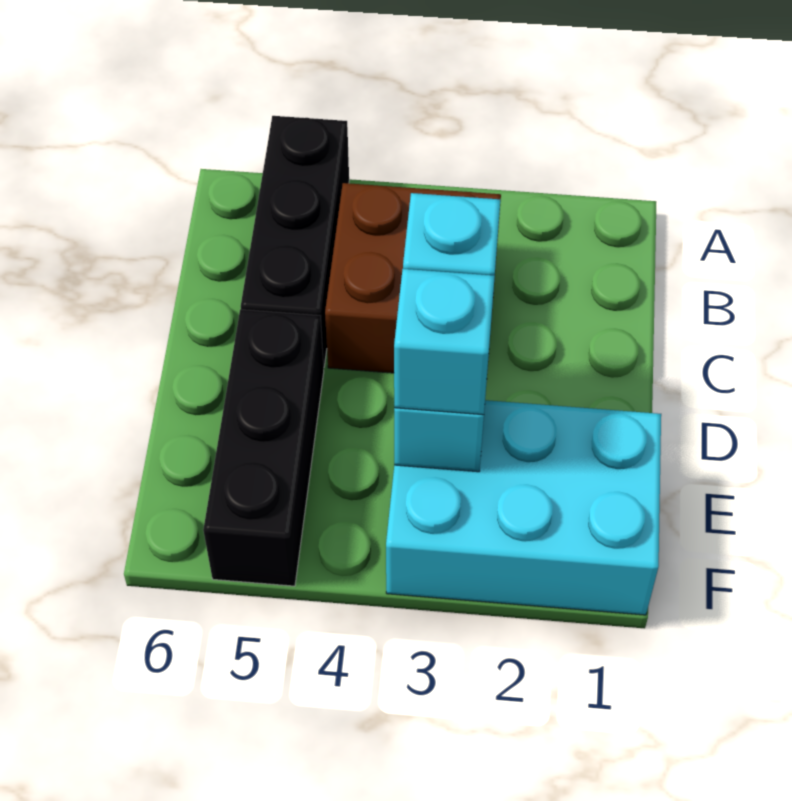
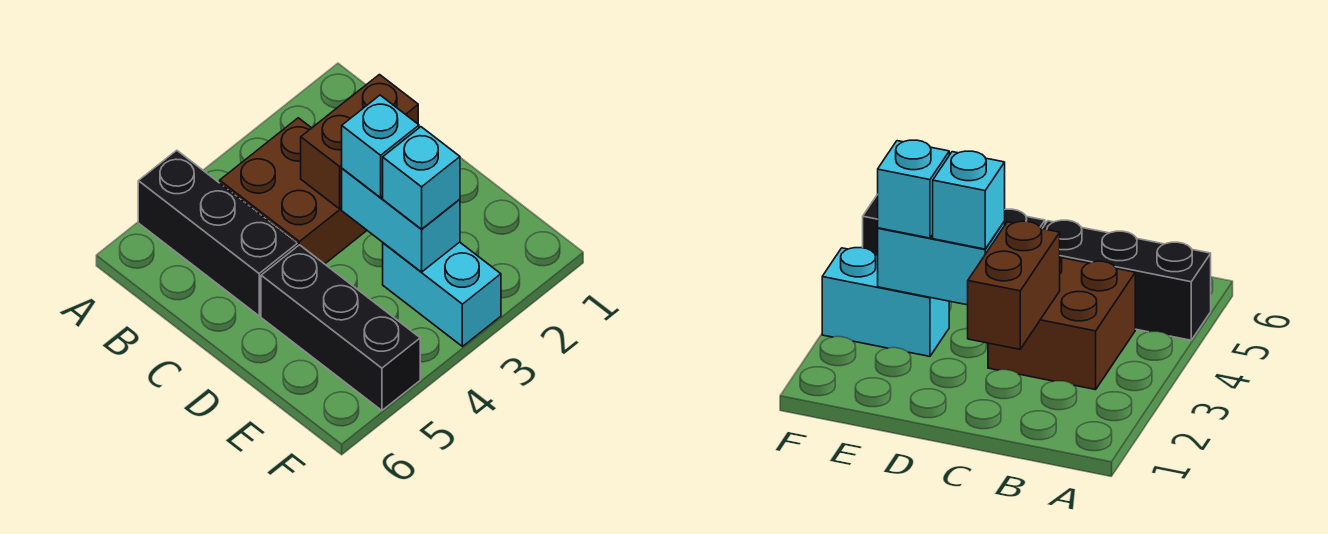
none -> brown brick C2:C3 level 2
cyan brick E1:F3 level 1 -> cyan brick E3:F3 level 1

